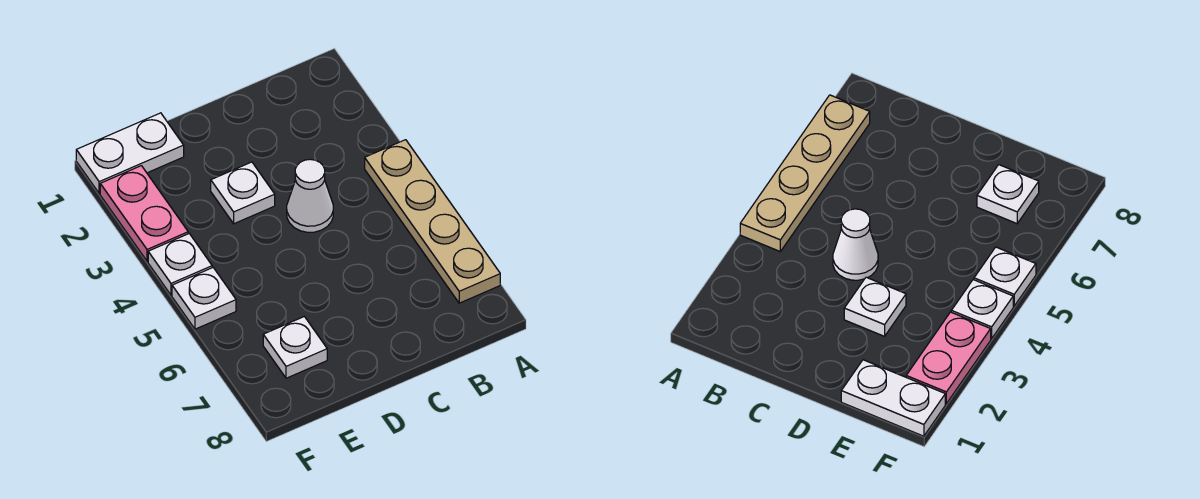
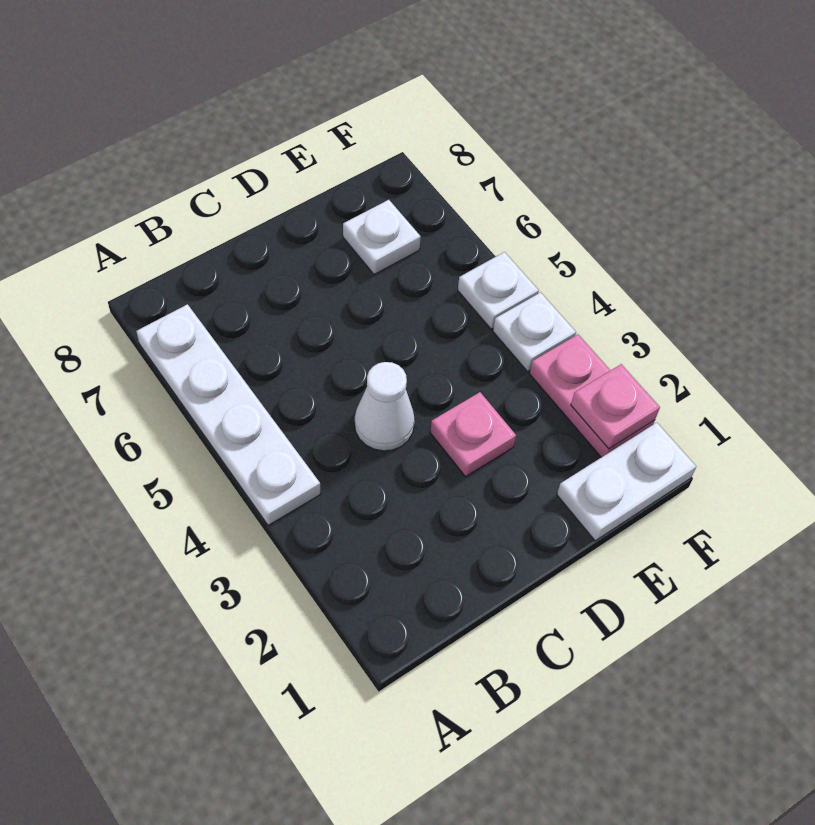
tan plate A4:A7 level 1 -> white plate A4:A7 level 1
white plate D3 level 1 -> pink plate D3 level 1
none -> pink plate F2 level 2

